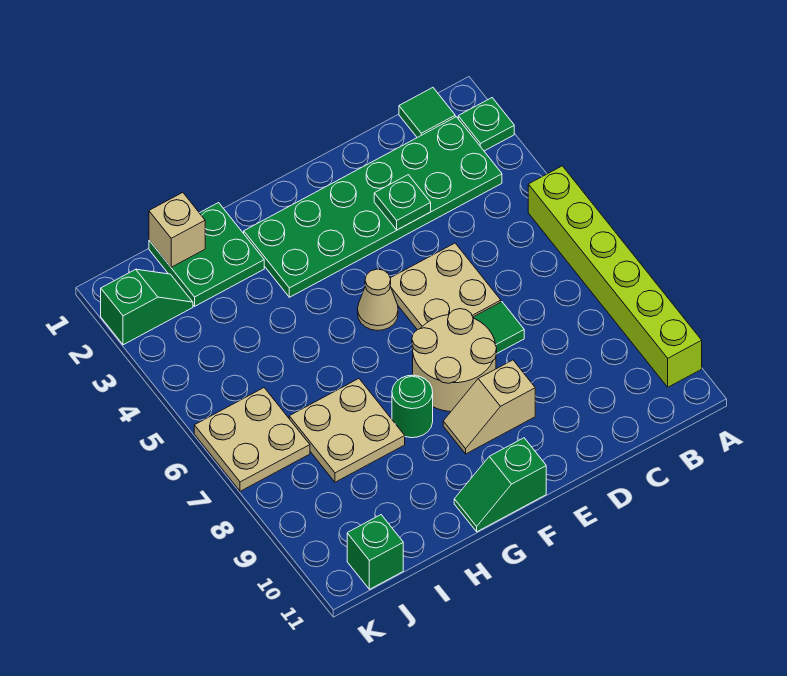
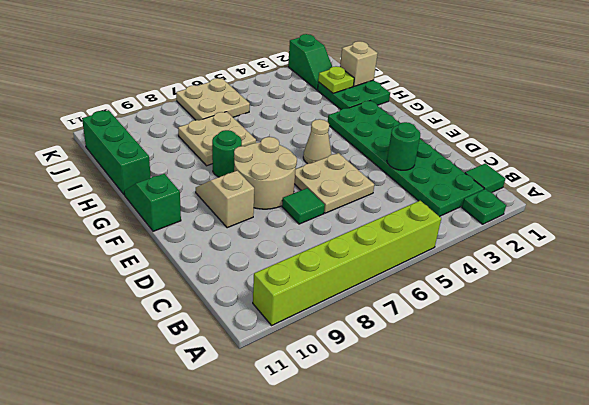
green plate D3 level 2 -> green round brick D3 level 2
none -> lime plate I2 level 2
green brick J11 level 1 -> green brick H11:J11 level 1

